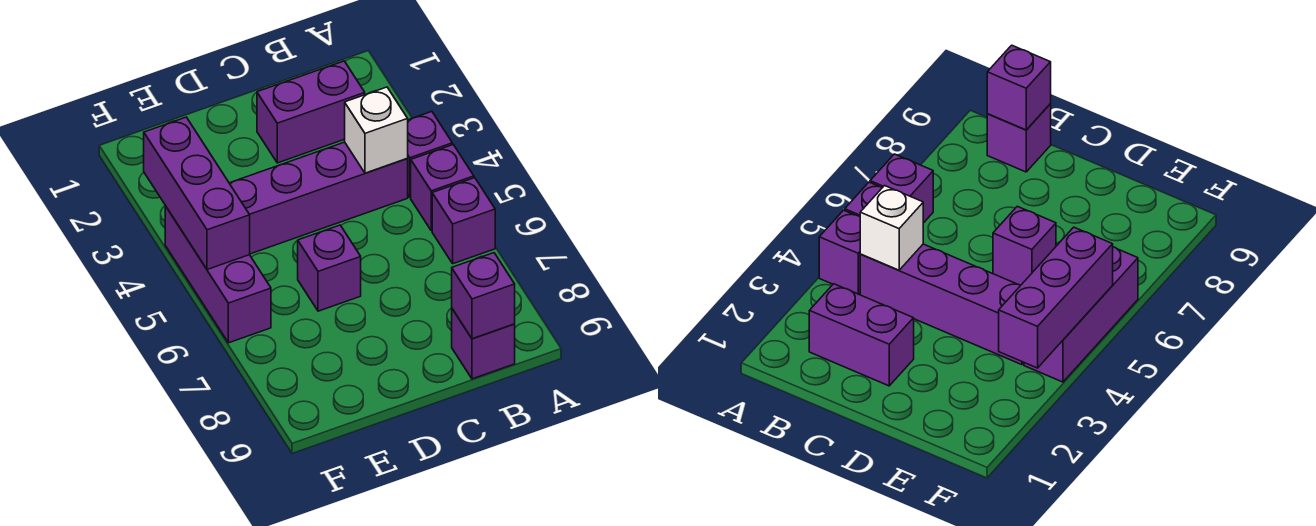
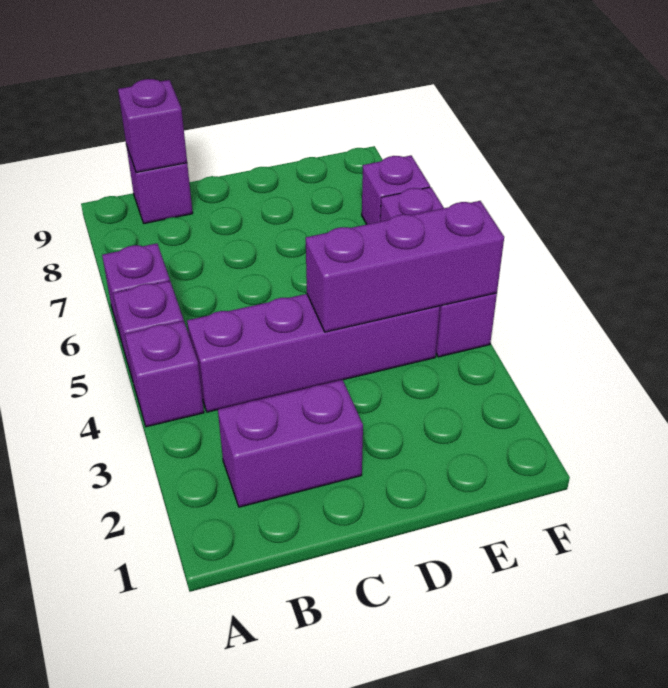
white brick B4 level 2 -> none
purple brick D6 level 1 -> purple brick F7 level 1
purple brick F3:F5 level 2 -> purple brick D4:F4 level 2

